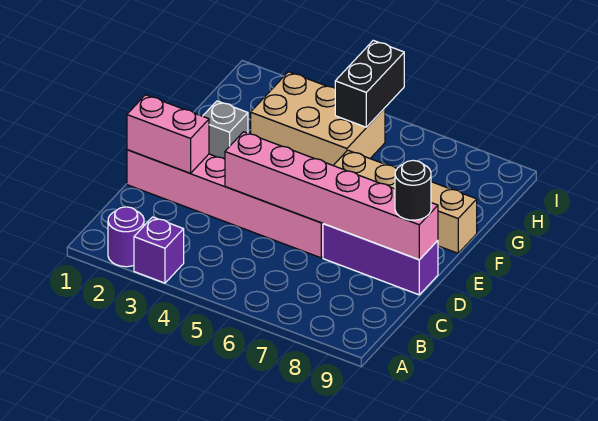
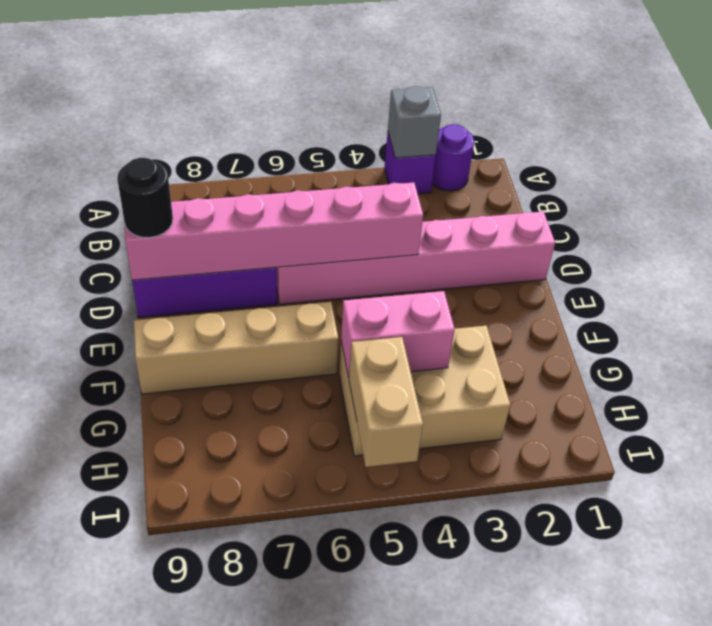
pink brick D1:D2 level 2 -> pink brick G4:G5 level 2
grey brick F2 level 1 -> grey brick A3 level 2
black brick H5:I5 level 2 -> tan brick H5:I5 level 2

